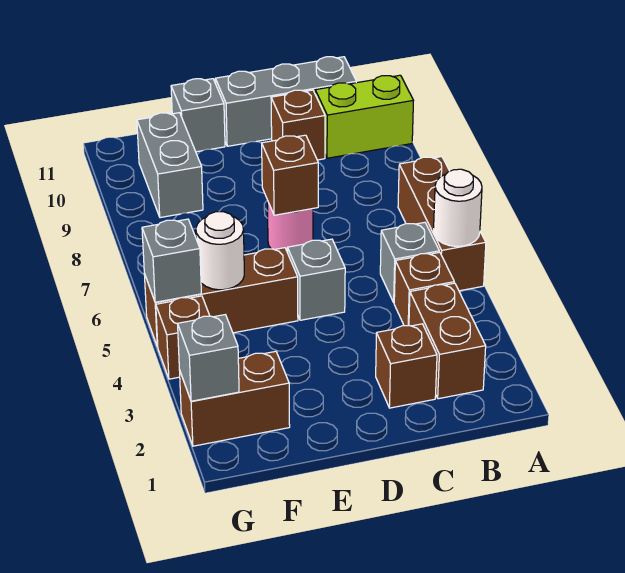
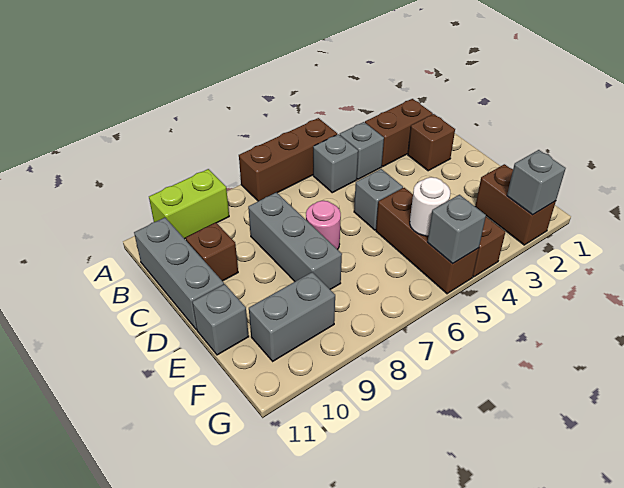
white round brick A5 level 2 -> none
lime brick A10:B10 level 1 -> lime brick A9:A10 level 1
brown brick B4 level 1 -> grey brick B4 level 1
none -> grey brick C8:E8 level 1
brown brick D7 level 2 -> none

